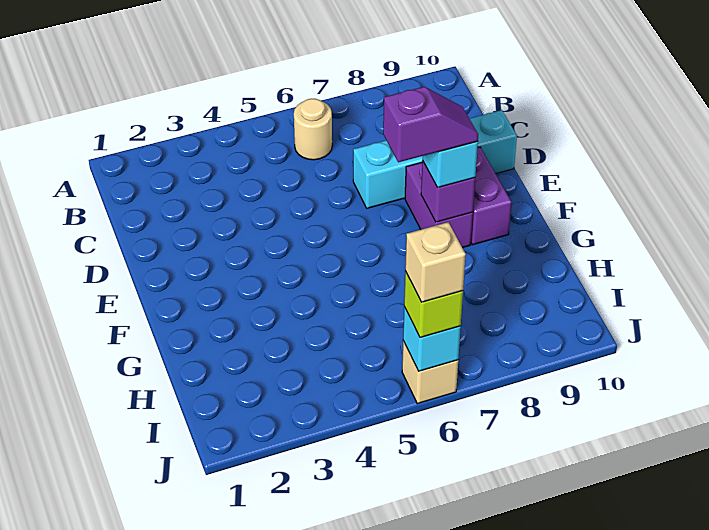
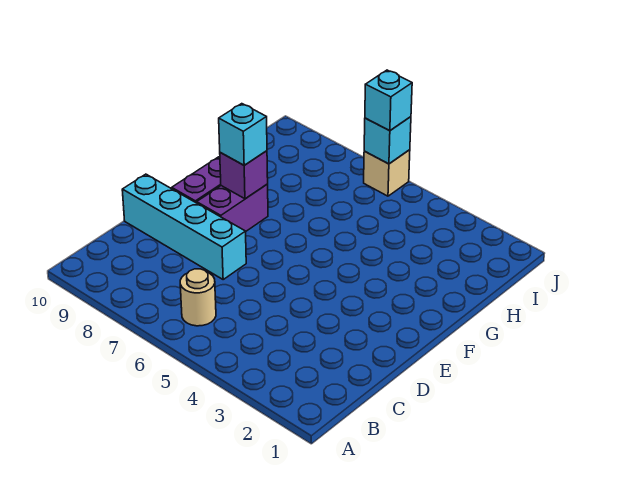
purple slope F7:F8 level 4 top 7 -> none
lime brick J6 level 3 -> cyan brick J6 level 3
tan brick J6 level 4 -> none

